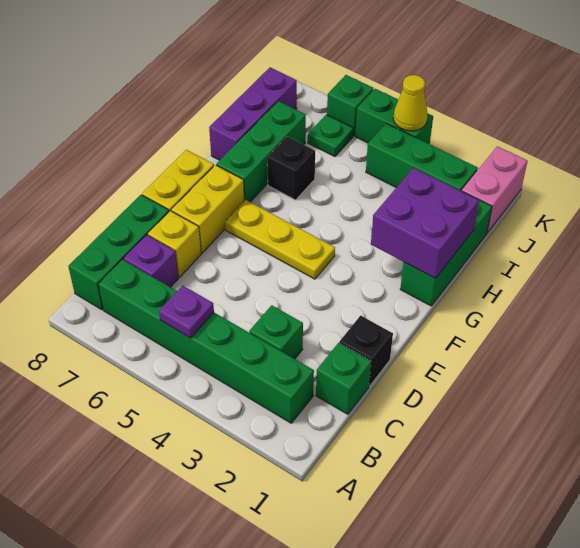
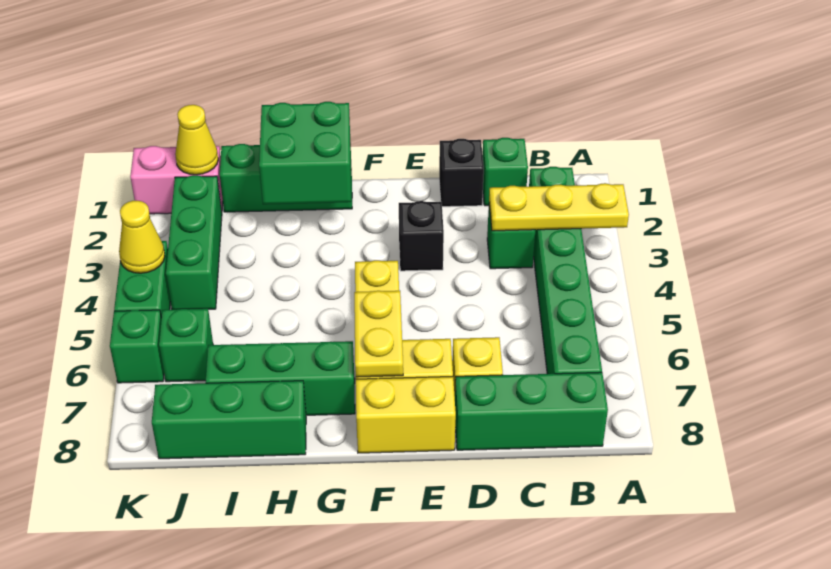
none -> yellow plate A3:C3 level 2
purple plate B5 level 2 -> none
purple brick C7 level 1 -> none
none -> yellow plate F6:F7 level 2
purple brick G1:H2 level 2 -> green brick G1:H2 level 2
black brick H6 level 1 -> black brick E3 level 1
purple brick H8:J8 level 1 -> green brick H8:J8 level 1
none -> yellow cone J1 level 2
green plate J6 level 1 -> green brick J6 level 1

